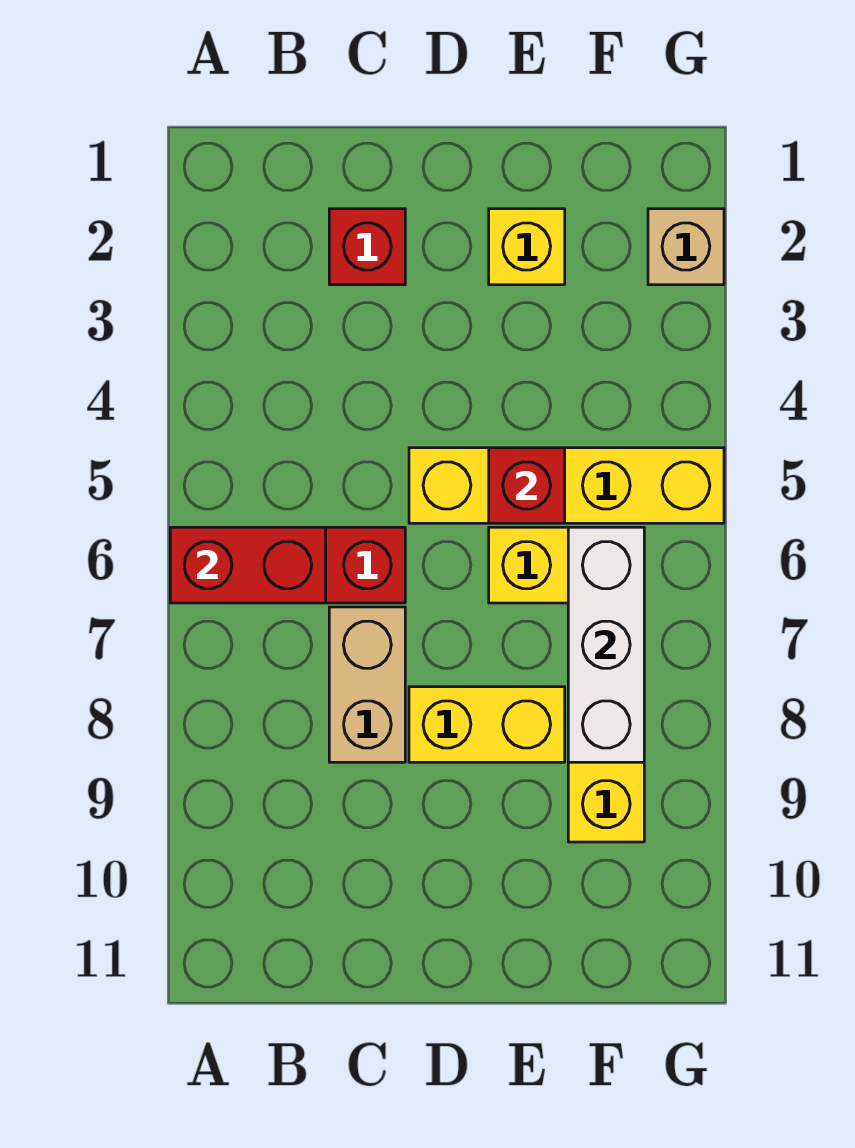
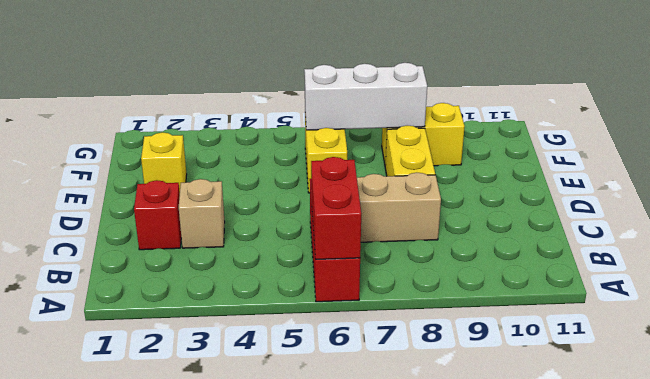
yellow brick D5:G5 level 1 -> none
red brick E5 level 2 -> none
tan brick G2 level 1 -> tan brick C3 level 1

